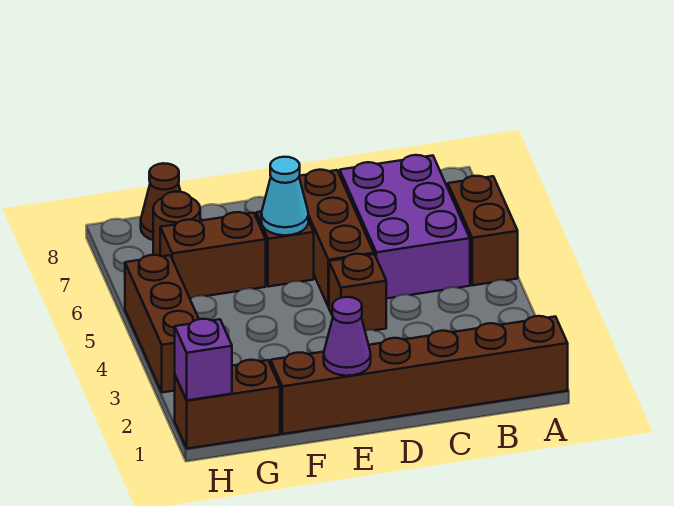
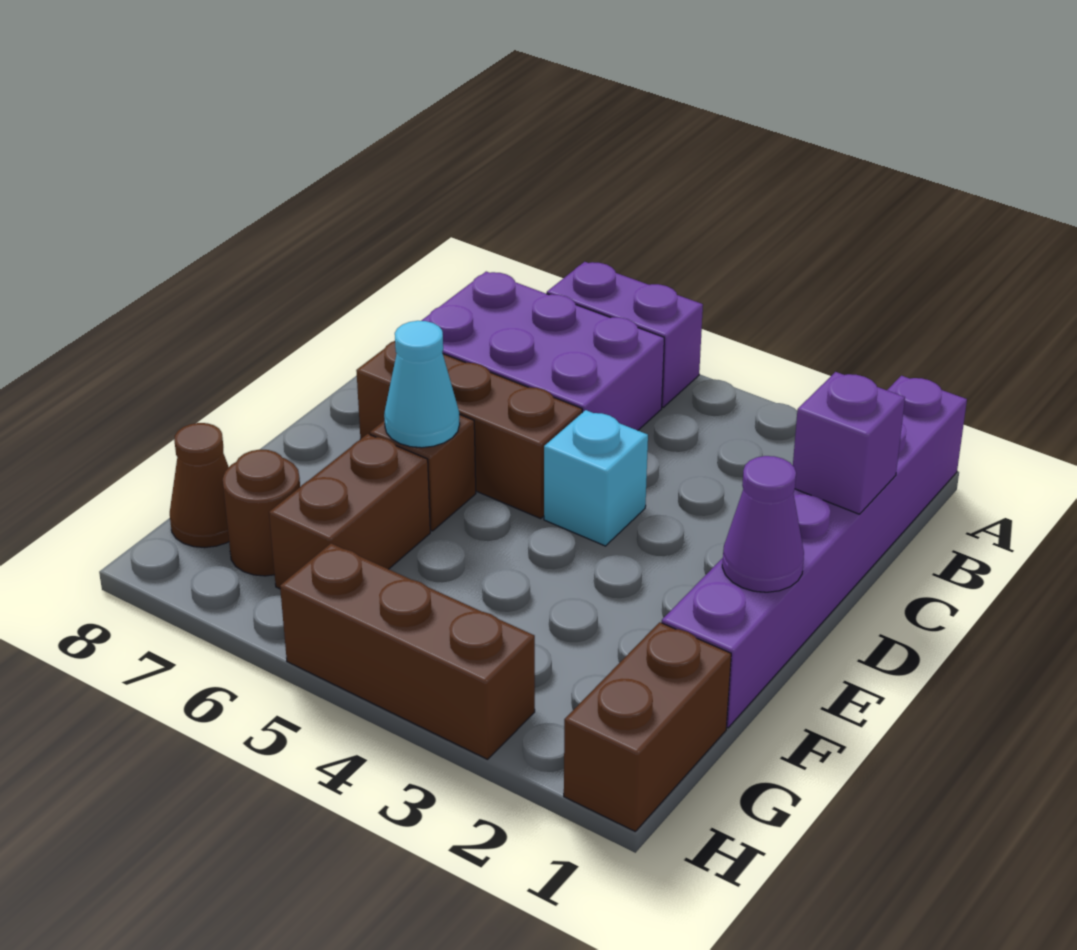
brown brick A1:F1 level 1 -> purple brick A1:F1 level 1
brown brick A5:A6 level 1 -> purple brick A5:A6 level 1
brown brick D4 level 1 -> cyan brick D4 level 1
purple brick H1 level 2 -> purple brick C1 level 2

